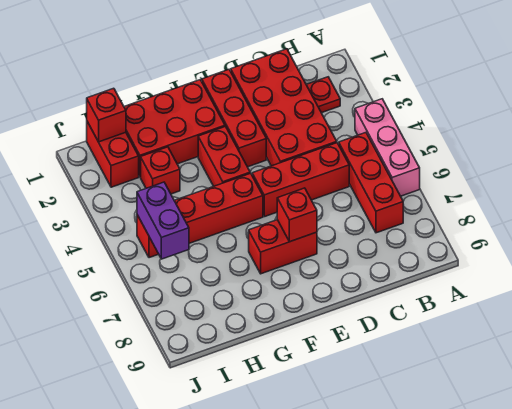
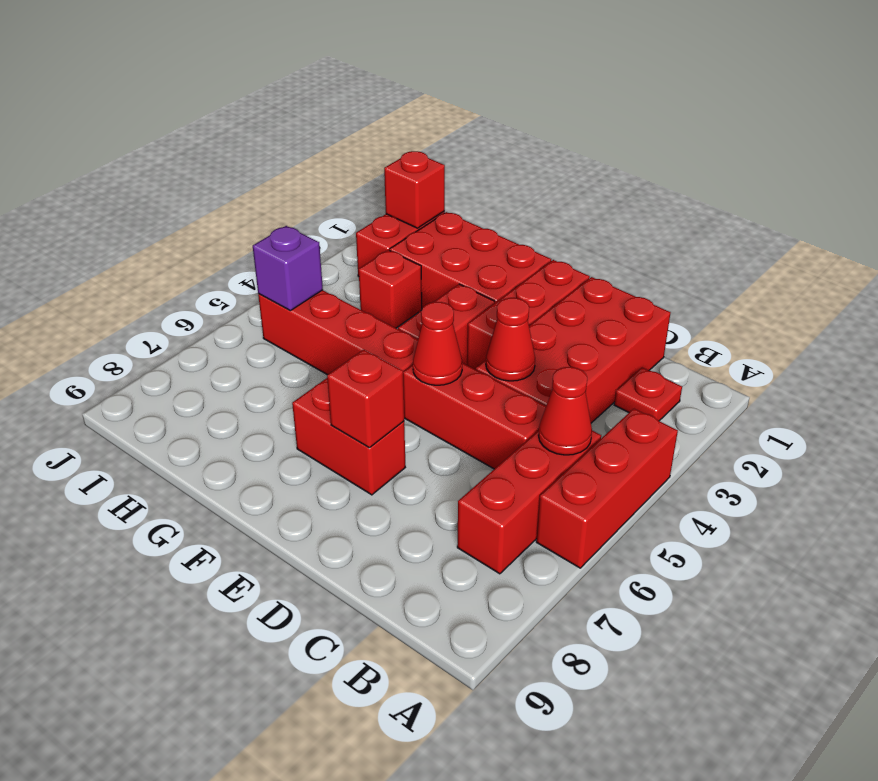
pink brick A4:A6 level 1 -> red brick A4:A6 level 1
none -> red cone B5 level 2
none -> red cone D4 level 2
none -> red cone E5 level 2
purple brick I5:I6 level 2 -> purple brick I5 level 2

